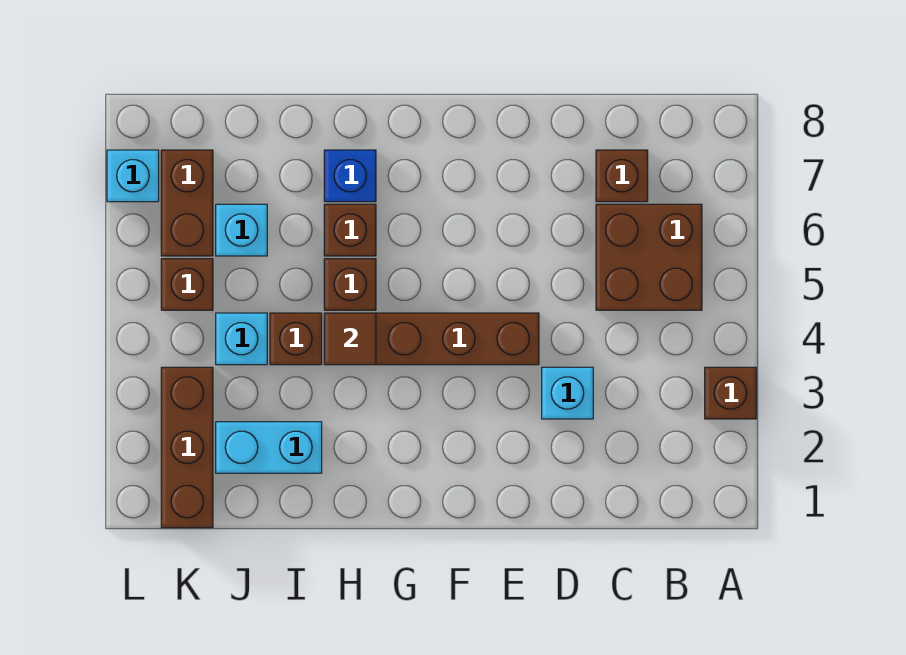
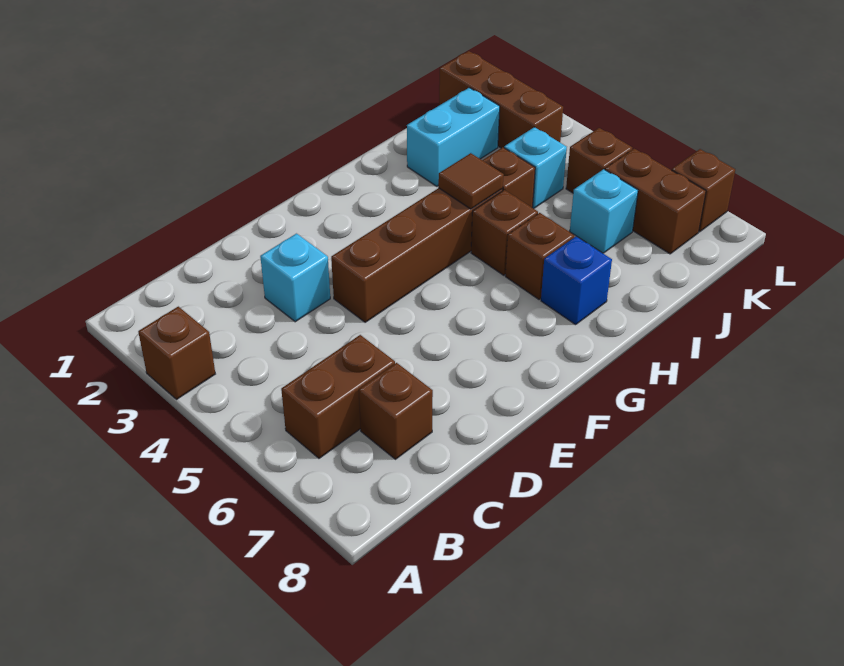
brown brick B5:C6 level 1 -> brown brick B6:C6 level 1
cyan brick L7 level 1 -> brown brick L7 level 1

